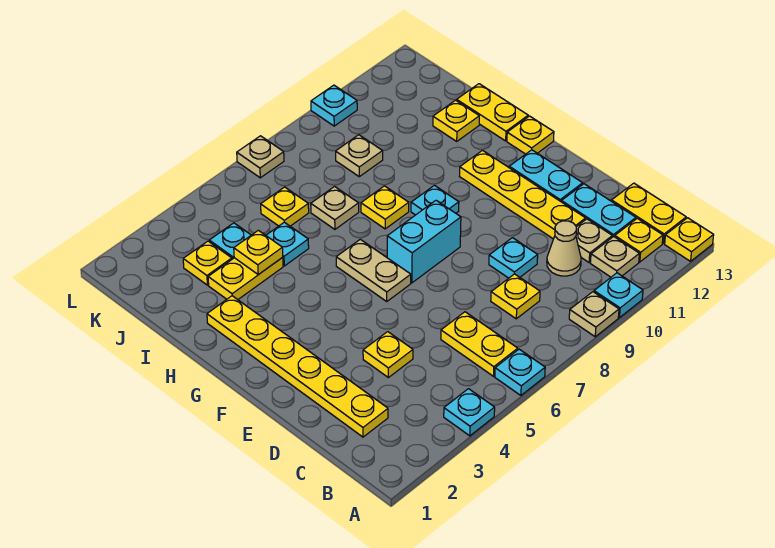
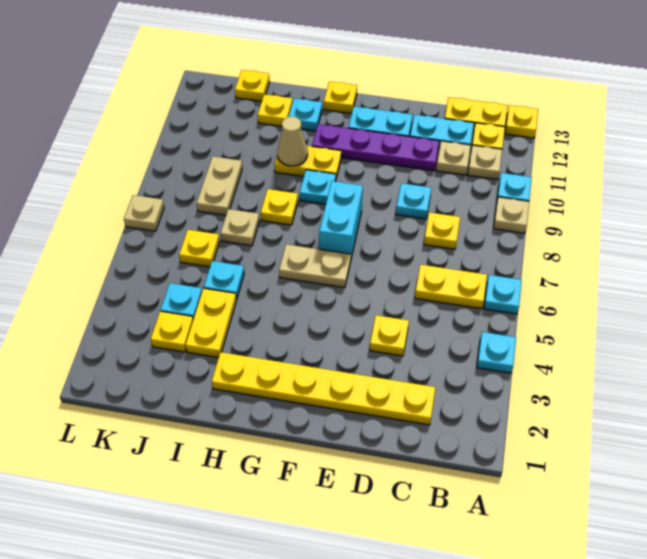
tan cone C10 level 1 -> tan cone H10 level 2
yellow plate D11:G11 level 1 -> purple plate D11:G11 level 1
yellow plate H13:I13 level 1 -> yellow plate G10:H10 level 1
yellow plate I4 level 2 -> yellow plate J13 level 1
tan plate J9 level 1 -> tan plate J8:J9 level 1
cyan plate L10 level 1 -> cyan plate H12 level 1

